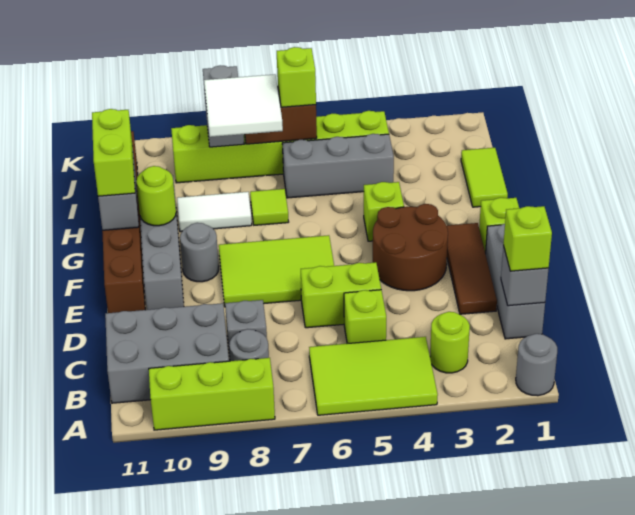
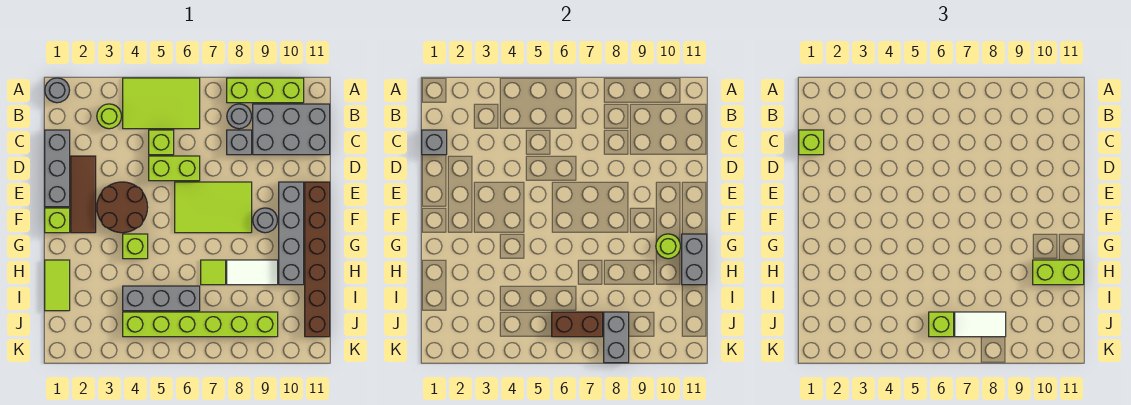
lime brick G11:H11 level 3 -> lime brick H10:H11 level 3
white tile I7:J8 level 3 -> white tile J7:J8 level 3

